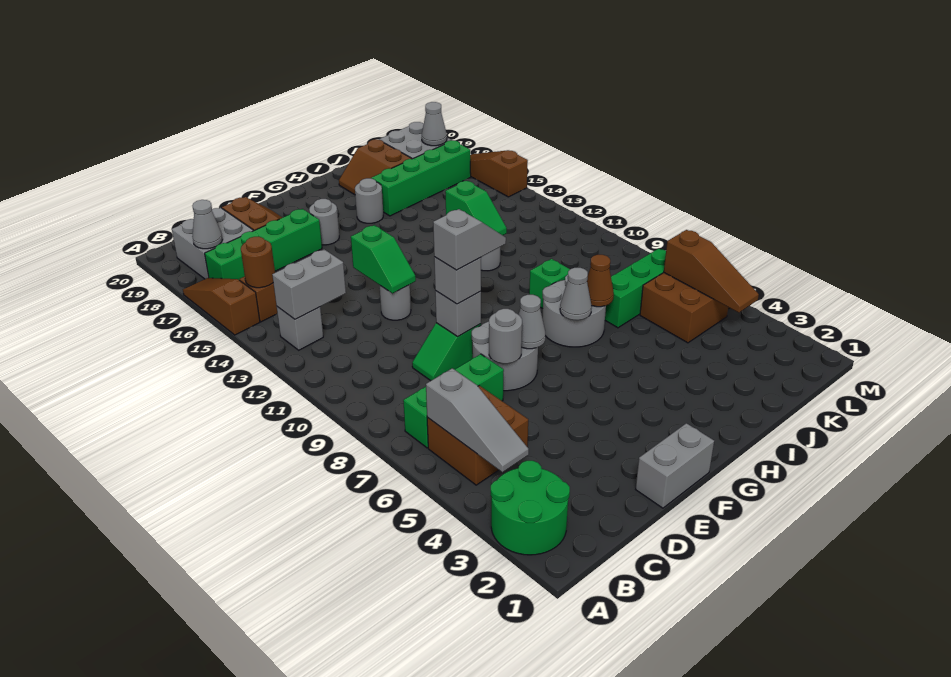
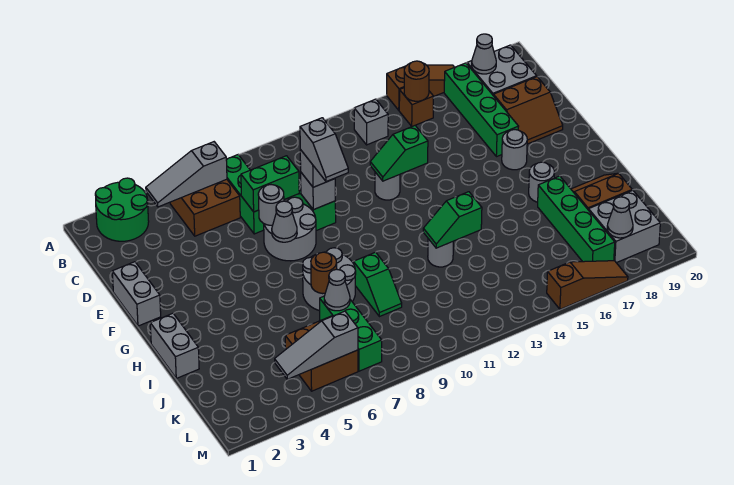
grey brick B13:C13 level 2 -> grey brick H1:I1 level 1
none -> green brick D7:D8 level 2
grey cone H7 level 2 -> grey cone J7 level 2
brown cone I7 level 2 -> brown round brick I7 level 2
brown slope L4:L6 level 2 top 6 -> grey slope L4:L6 level 2 top 6

